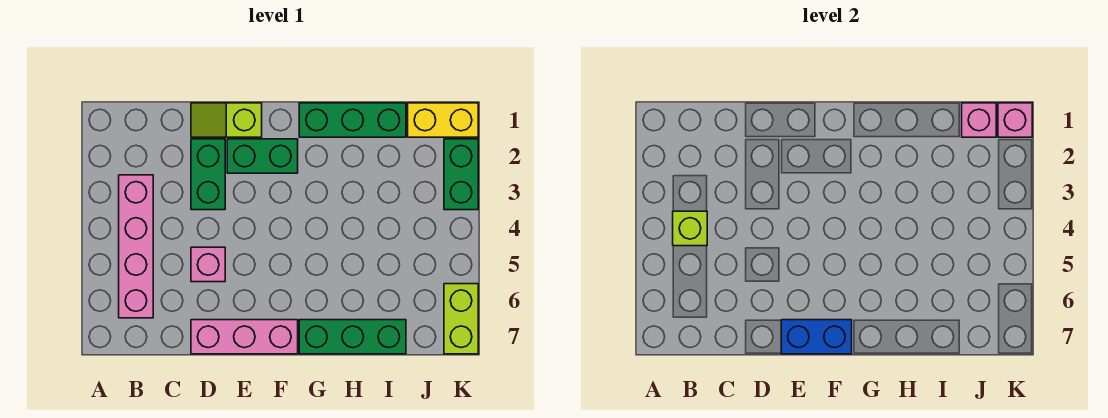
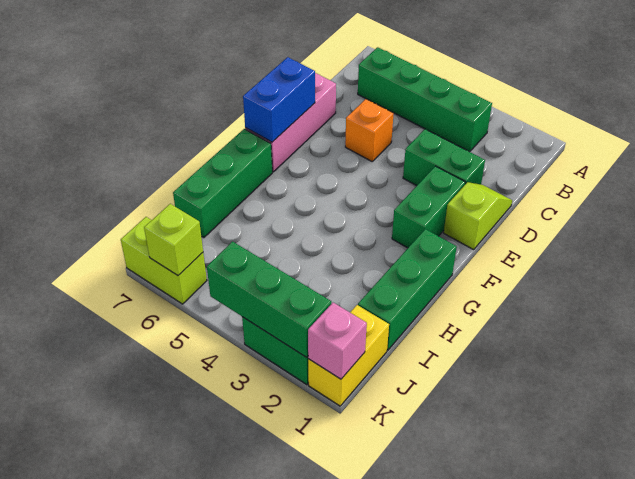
pink brick B3:B6 level 1 -> green brick B3:B6 level 1
lime brick B4 level 2 -> lime brick K6 level 2
pink brick D5 level 1 -> orange brick D5 level 1
pink brick J1 level 2 -> none
none -> green brick K2:K4 level 2

